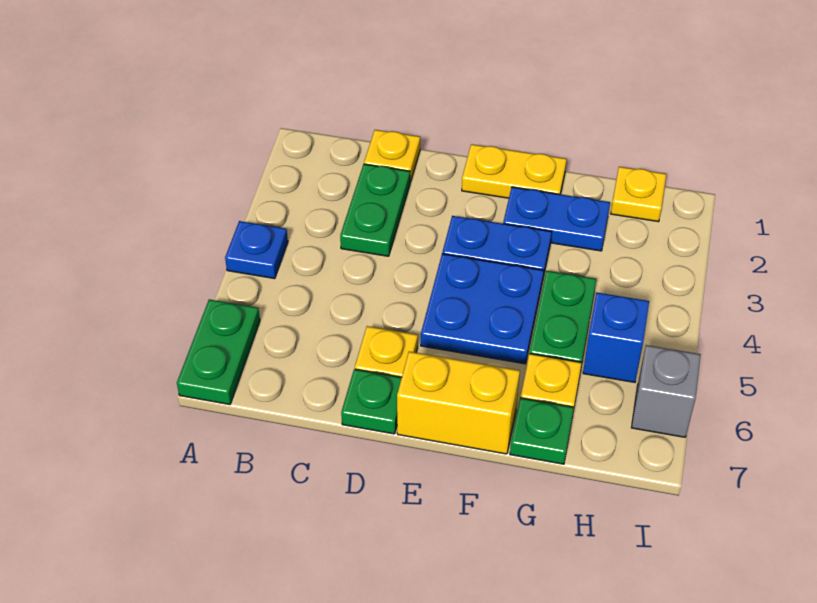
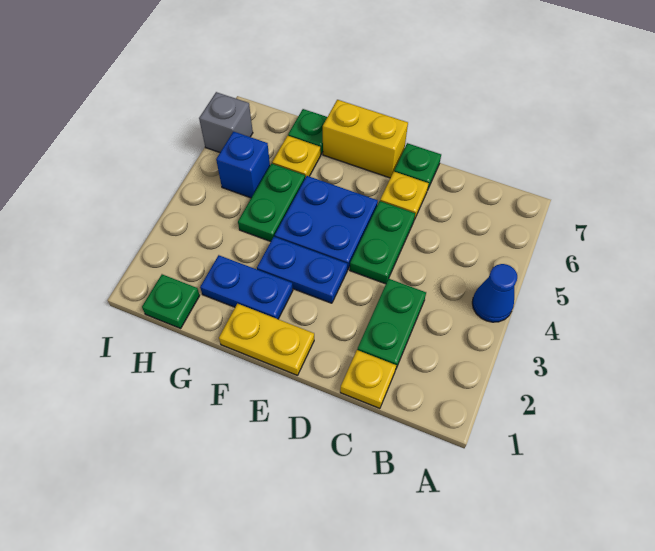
blue plate A4 level 1 -> blue cone A4 level 1
green plate A6:A7 level 1 -> green plate D4:D5 level 1
yellow plate H1 level 1 -> green plate H1 level 1

